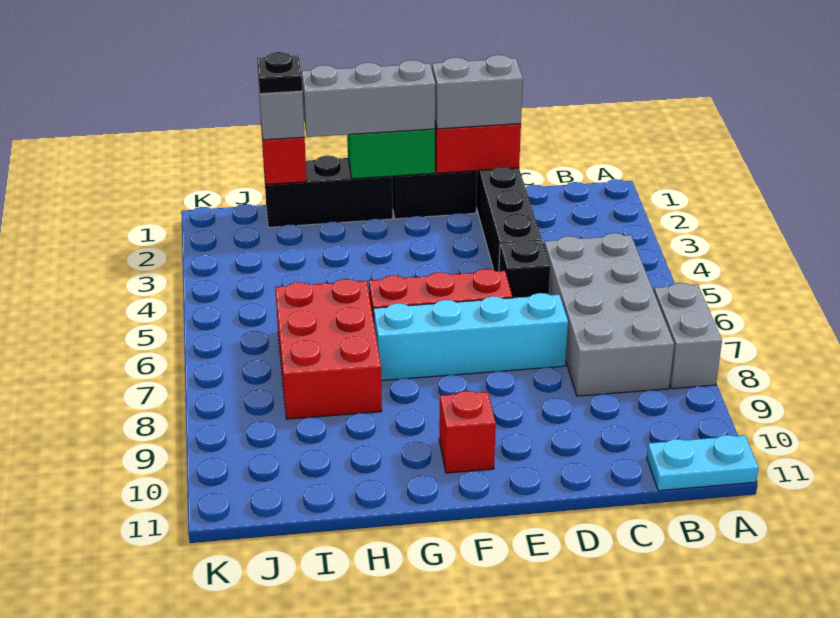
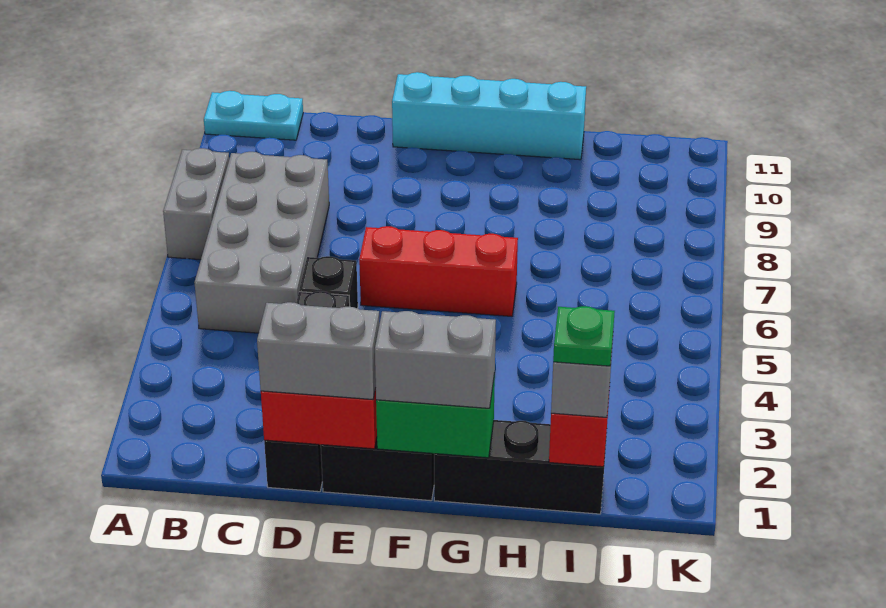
cyan brick D7:G7 level 1 -> cyan brick E11:H11 level 1
grey brick F1:H1 level 3 -> grey brick F1:G1 level 3
red brick F10 level 1 -> none
red brick H6:I8 level 1 -> none
black plate I1 level 4 -> green plate I1 level 4

